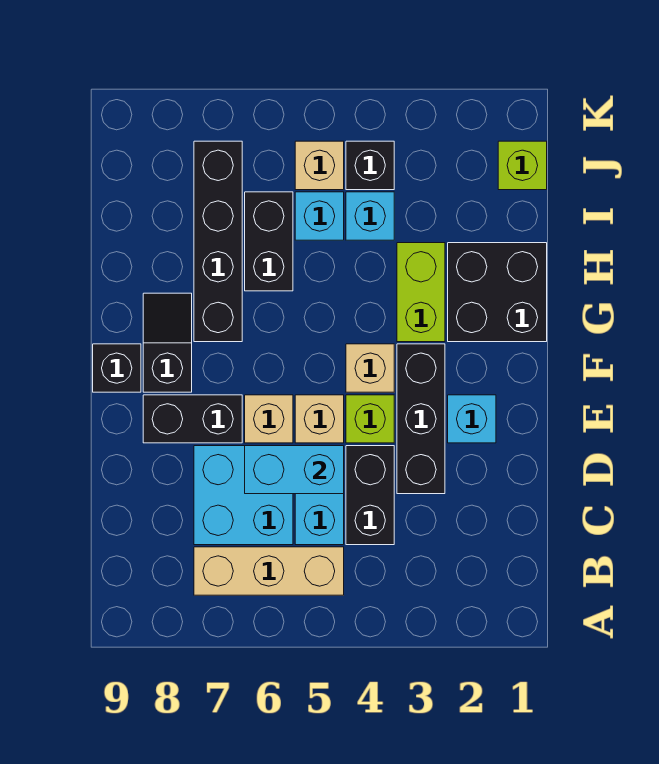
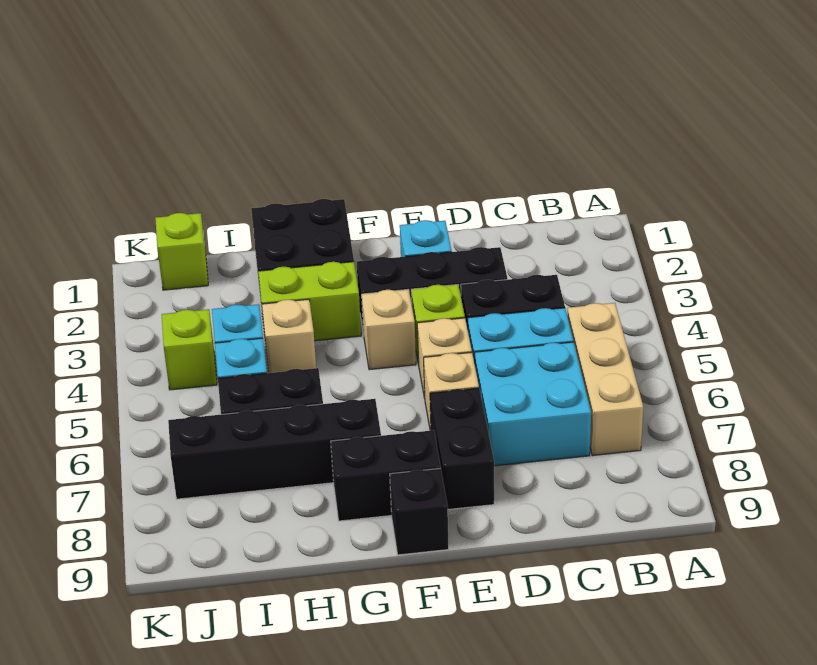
cyan brick D5:D6 level 2 -> none
black slope F8:G8 level 1 top F -> black brick F8:G8 level 1
black brick J4 level 1 -> lime brick J4 level 1
tan brick J5 level 1 -> tan brick H4 level 1

